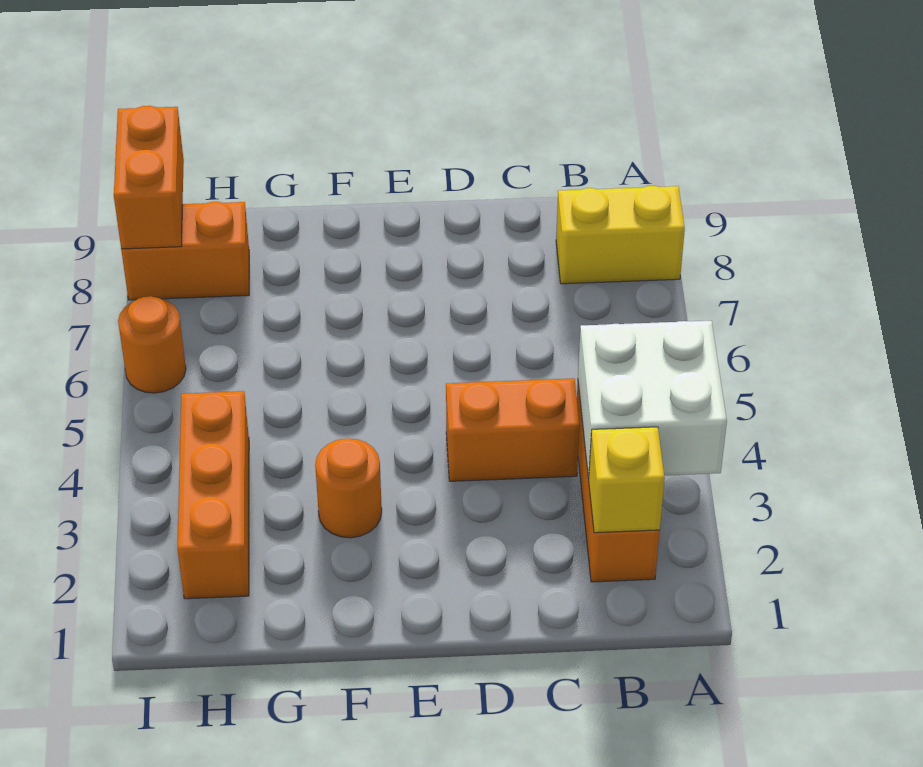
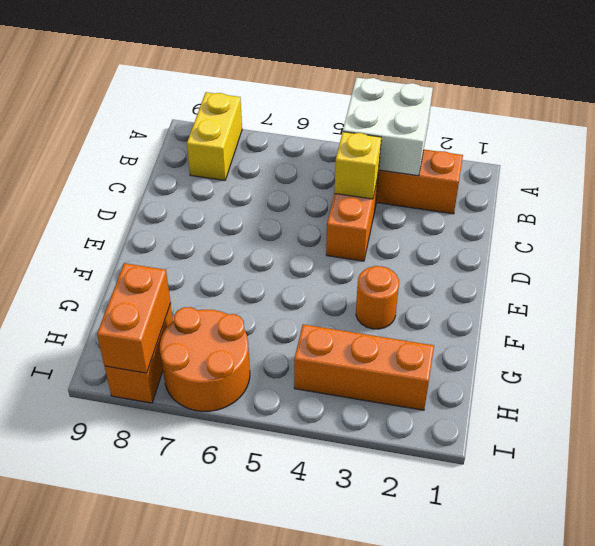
yellow brick B2 level 2 -> yellow brick C4 level 2
orange round brick I6 level 1 -> orange round brick H6:I7 level 1
orange brick I8:I9 level 2 -> orange brick H8:I8 level 2

